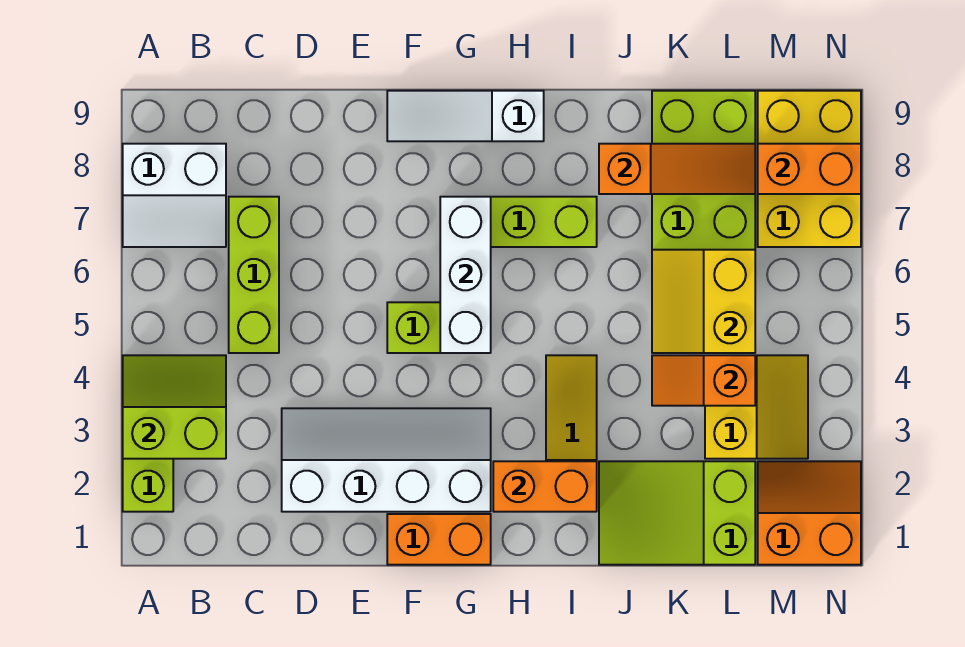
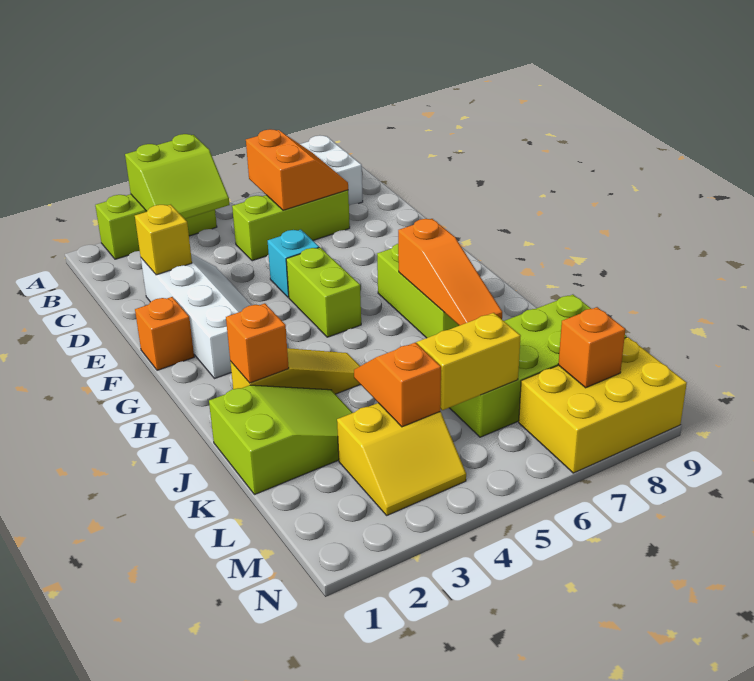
lime slope A3:B4 level 2 top 3 -> lime slope A3:B4 level 2 top A
none -> yellow brick D2 level 2
none -> cyan brick E5 level 1
orange brick F1:G1 level 1 -> orange brick F1 level 1
white slope F9:H9 level 1 top H -> none
white brick G5:G7 level 2 -> none
orange brick H2:I2 level 2 -> orange brick I2 level 2
lime slope J1:L2 level 1 top L -> lime slope J1:K3 level 1 top 1
orange slope J8:L8 level 2 top J -> orange slope H7:J7 level 2 top H
orange slope M1:N2 level 1 top 1 -> orange slope B6:C7 level 2 top 6
orange brick M8:N8 level 2 -> orange brick M8 level 2

